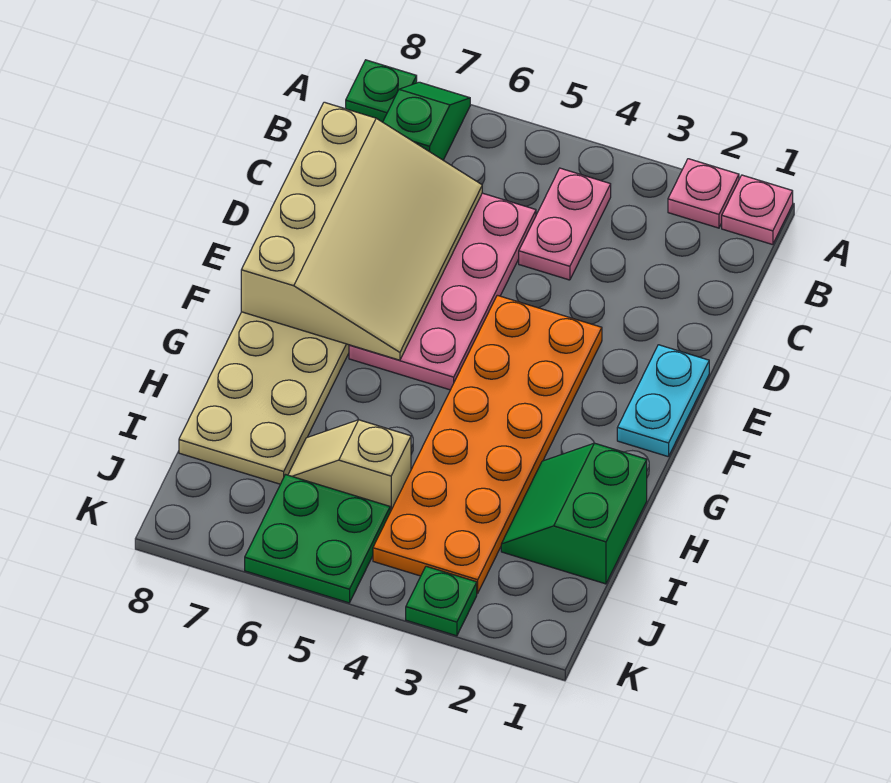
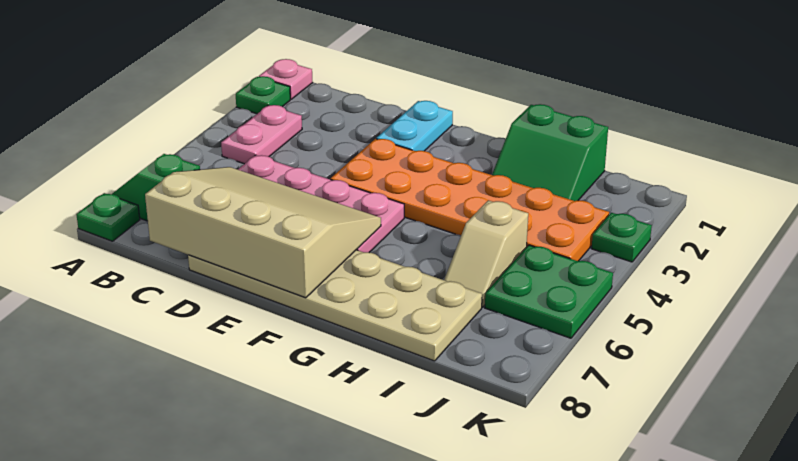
pink plate A2 level 1 -> green plate A2 level 1
pink plate B4:C4 level 1 -> pink plate B3:B4 level 1
cyan plate E1:F1 level 1 -> cyan plate E1:E2 level 1

